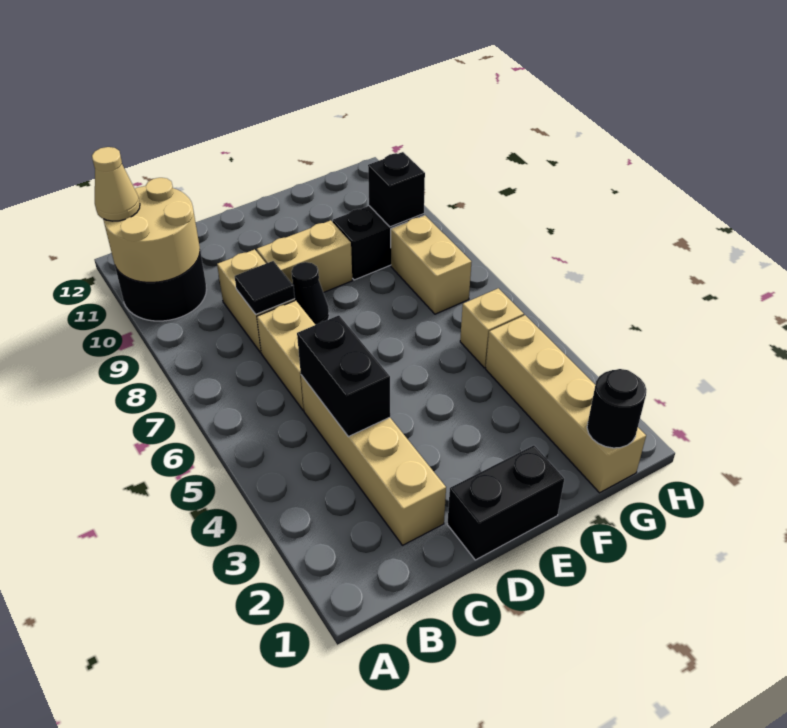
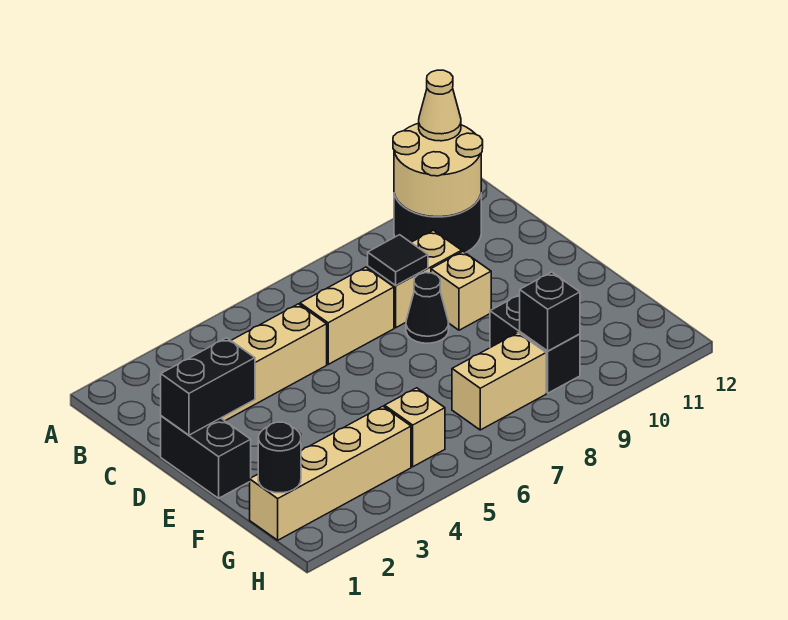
black brick C4:C5 level 2 -> black brick D1:D2 level 2
tan brick D9:E9 level 1 -> tan brick D9 level 1

